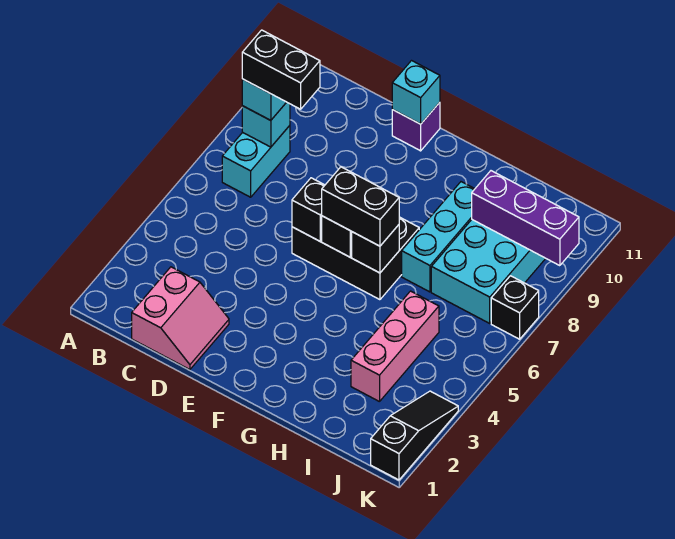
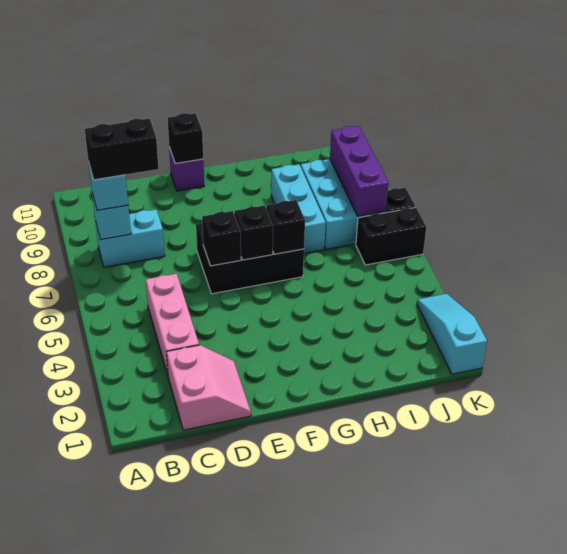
cyan brick B7:B8 level 1 -> cyan brick B8:C8 level 1
cyan brick E11 level 2 -> black brick E11 level 2
black brick F6:G6 level 3 -> black brick J6:K6 level 1
pink brick I3:I5 level 1 -> pink brick C3:C5 level 1
purple brick I9:K9 level 2 -> purple brick J7:J9 level 2
black slope K1:K3 level 1 top 1 -> cyan slope K1:K3 level 1 top 1

